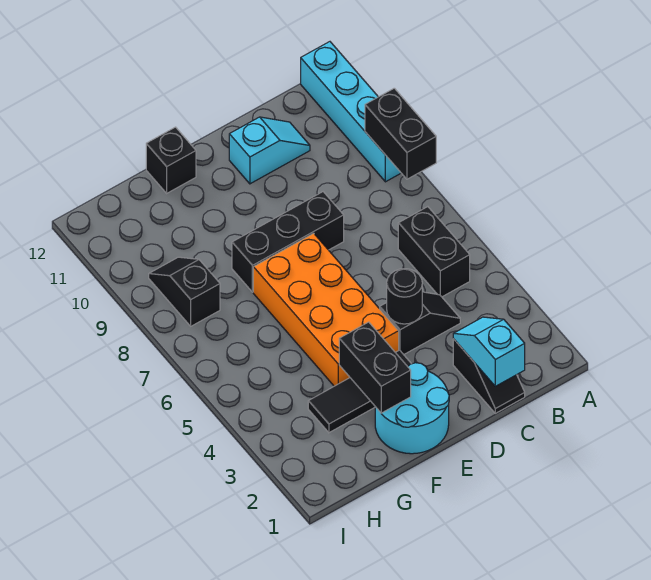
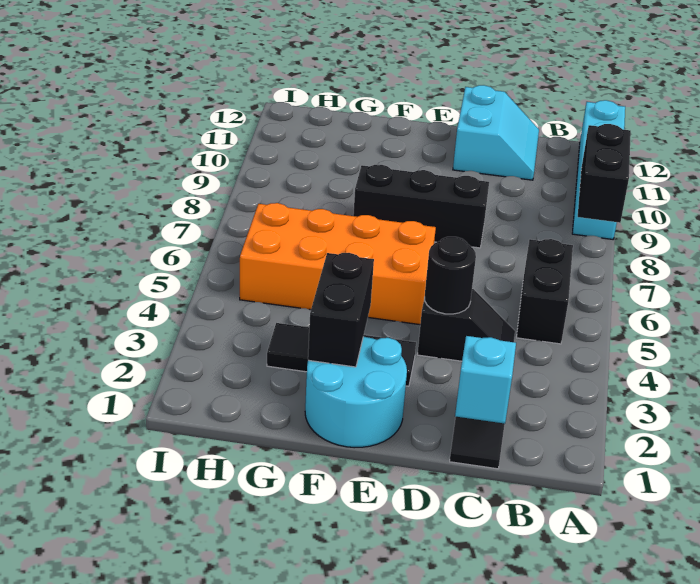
cyan slope C11:D11 level 1 top D -> cyan slope C11:D12 level 1 top D
orange brick E4:F7 level 1 -> orange brick E5:H6 level 1
black brick F12 level 1 -> none
black slope H8:H9 level 1 top 8 -> none

